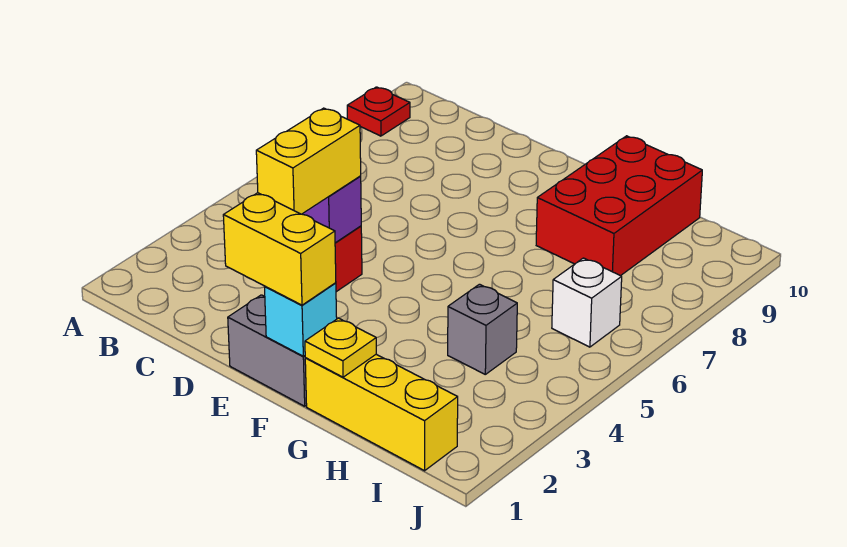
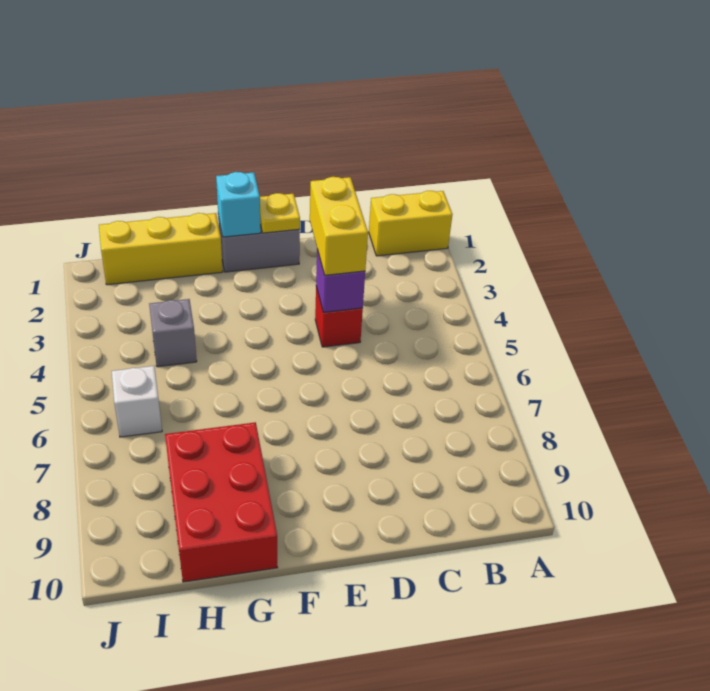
red plate A9 level 1 -> none
yellow brick E1:F1 level 3 -> yellow brick A1:B1 level 1
yellow plate G1 level 2 -> yellow plate E1 level 2

